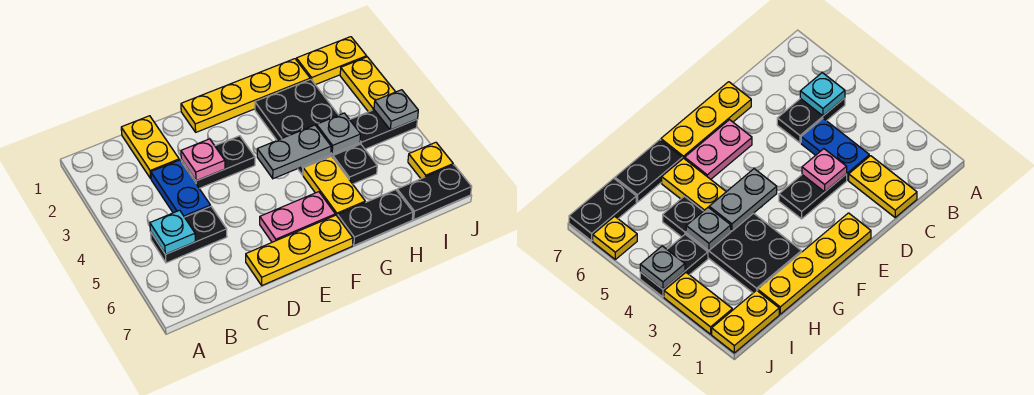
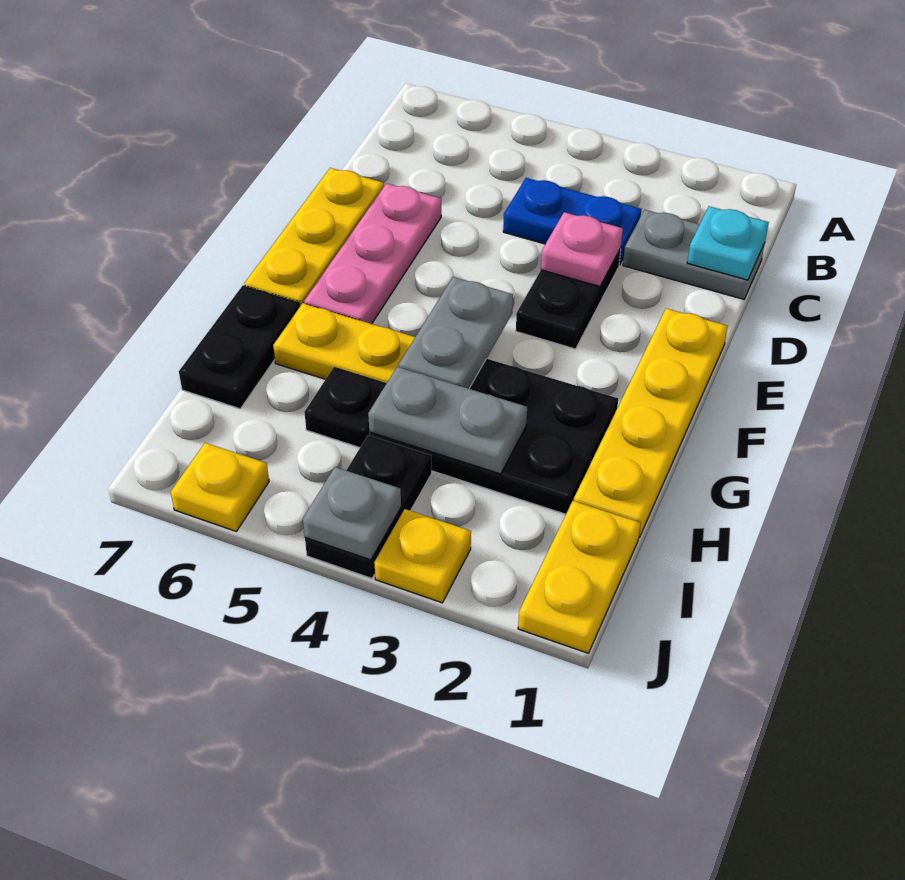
black plate B5:C5 level 1 -> none
cyan plate B5 level 2 -> cyan plate C1 level 2
yellow plate C1:C2 level 1 -> grey plate C1:C2 level 1
pink plate E6:F6 level 1 -> pink plate D6:F6 level 1
grey plate H4 level 2 -> grey plate H3:H4 level 2
black plate I7:J7 level 1 -> none
yellow plate J2:J3 level 1 -> yellow plate J3 level 1

